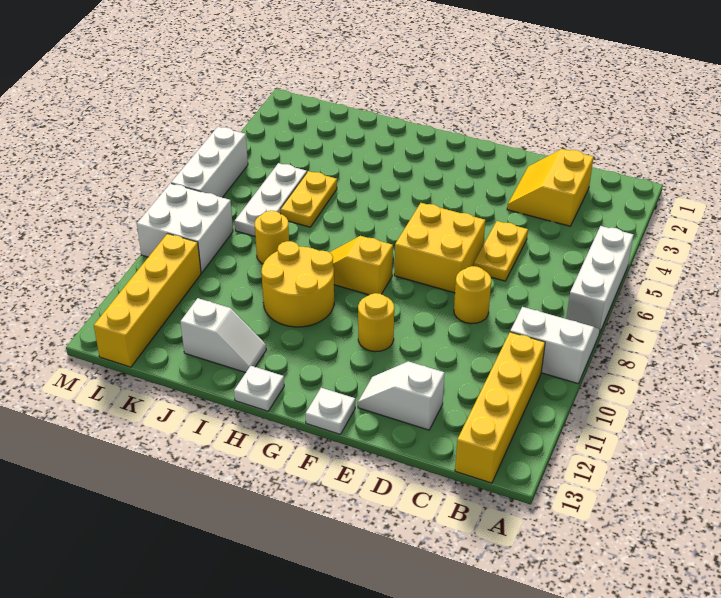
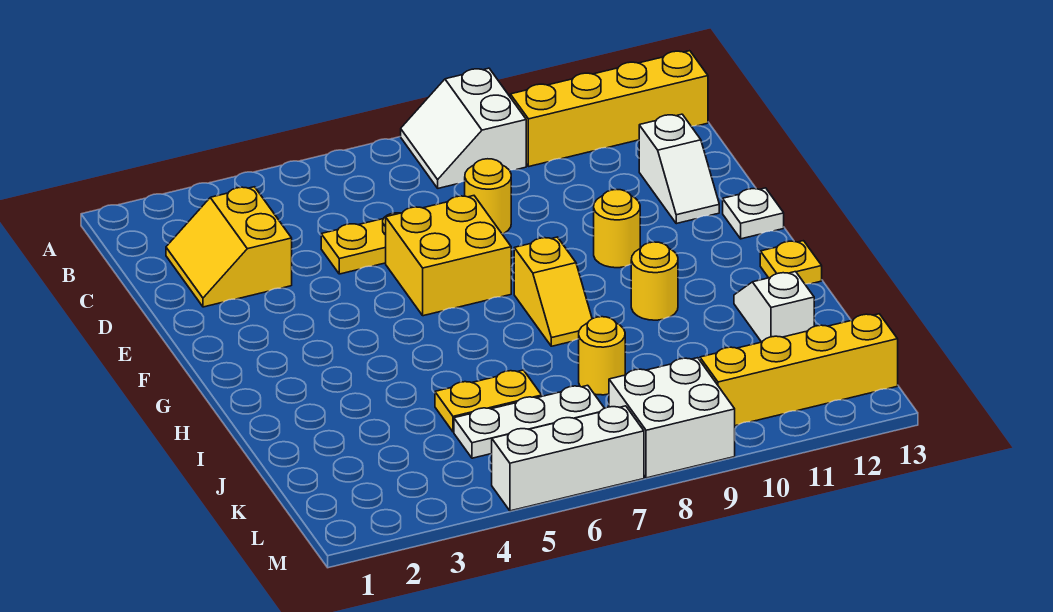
white brick A5:A7 level 1 -> none
yellow slope C2:D3 level 1 top C -> yellow slope C2:D3 level 1 top 3
yellow round brick H9:I10 level 1 -> yellow round brick H10 level 1
white plate H13 level 1 -> yellow plate H13 level 1

